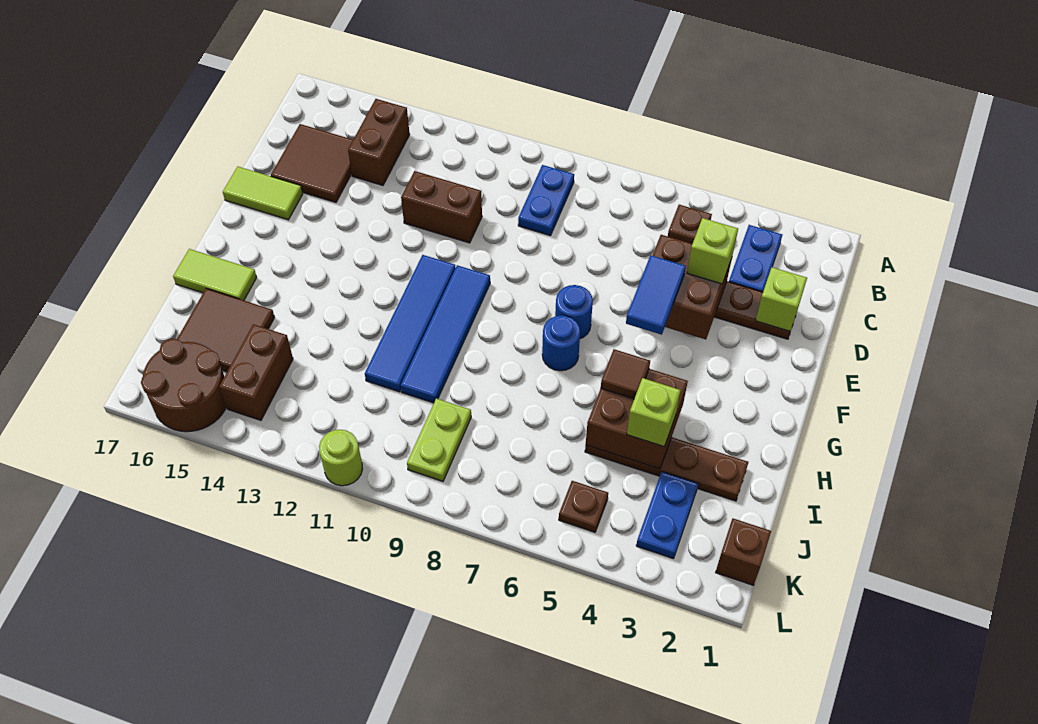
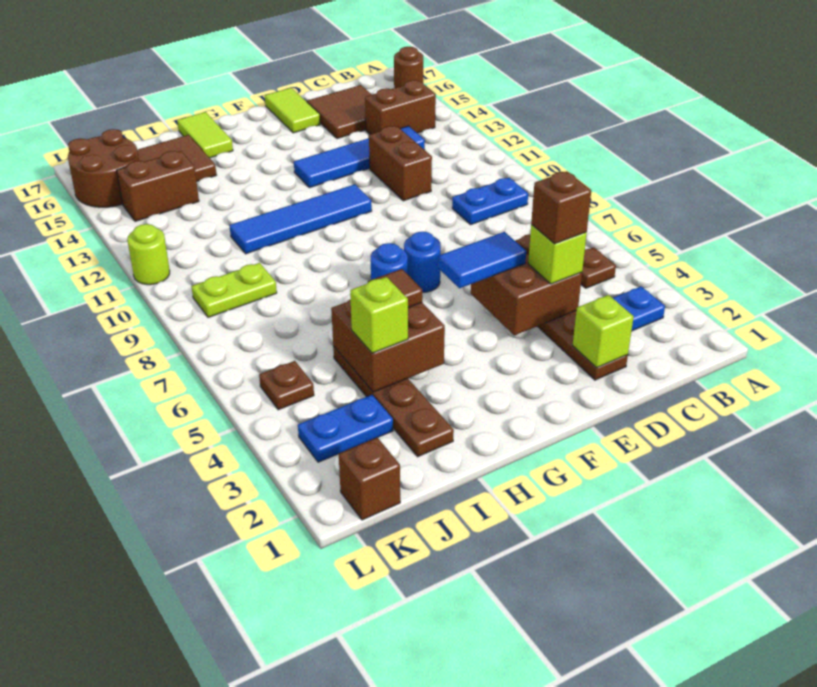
none -> brown round brick A16 level 1
none -> brown brick D4 level 4
blue tile F10:I10 level 1 -> blue tile C13:F13 level 1

